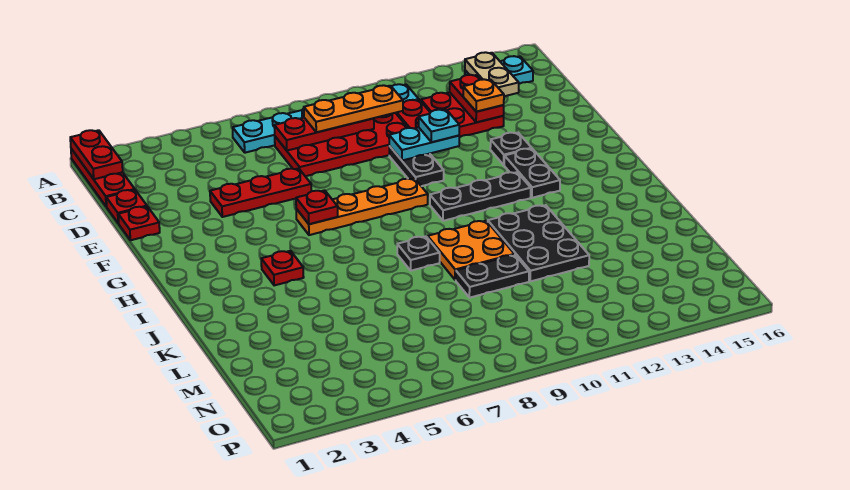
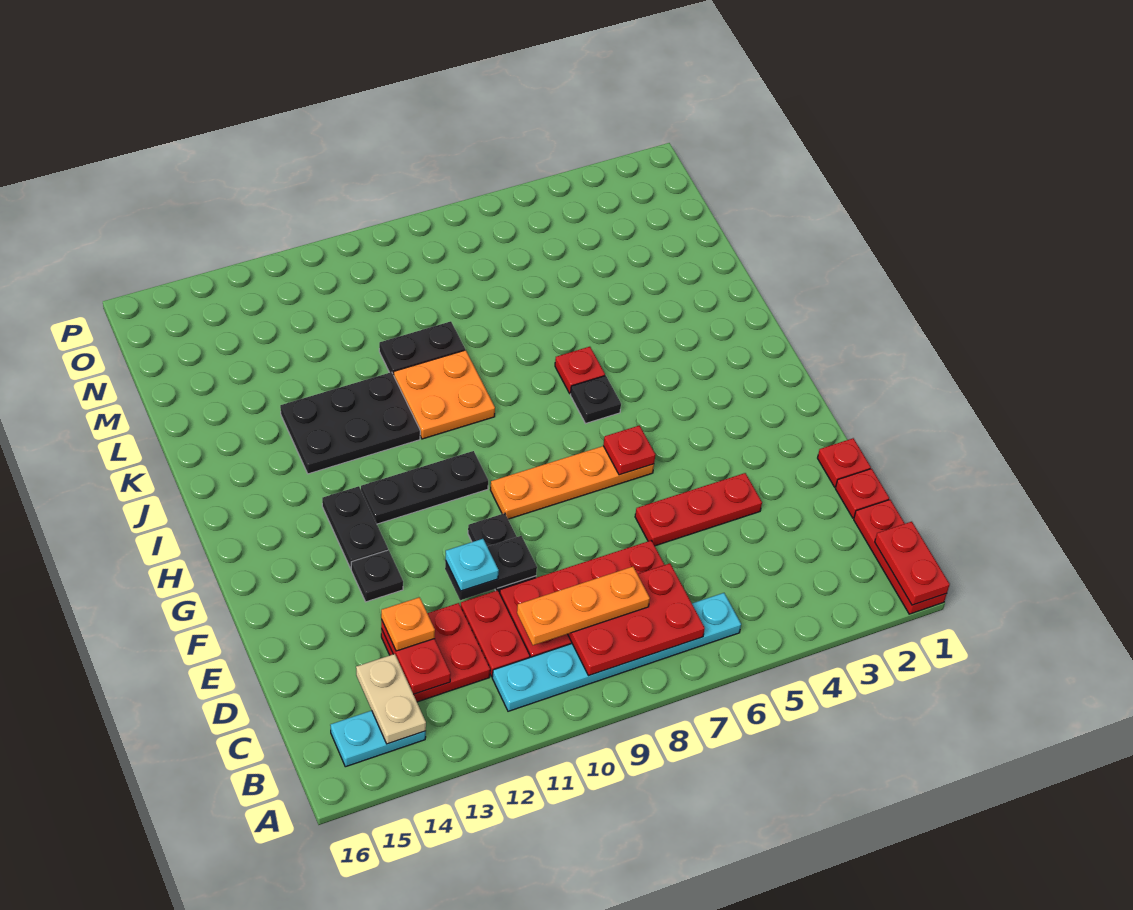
red plate C7:C9 level 2 -> red plate B7:C9 level 2
cyan plate E10:E11 level 2 -> black plate E10:E11 level 2
red plate I4 level 1 -> red plate J6 level 1
black plate J8 level 1 -> black plate I6 level 1
black plate J11:L12 level 1 -> black plate J11:K13 level 1

